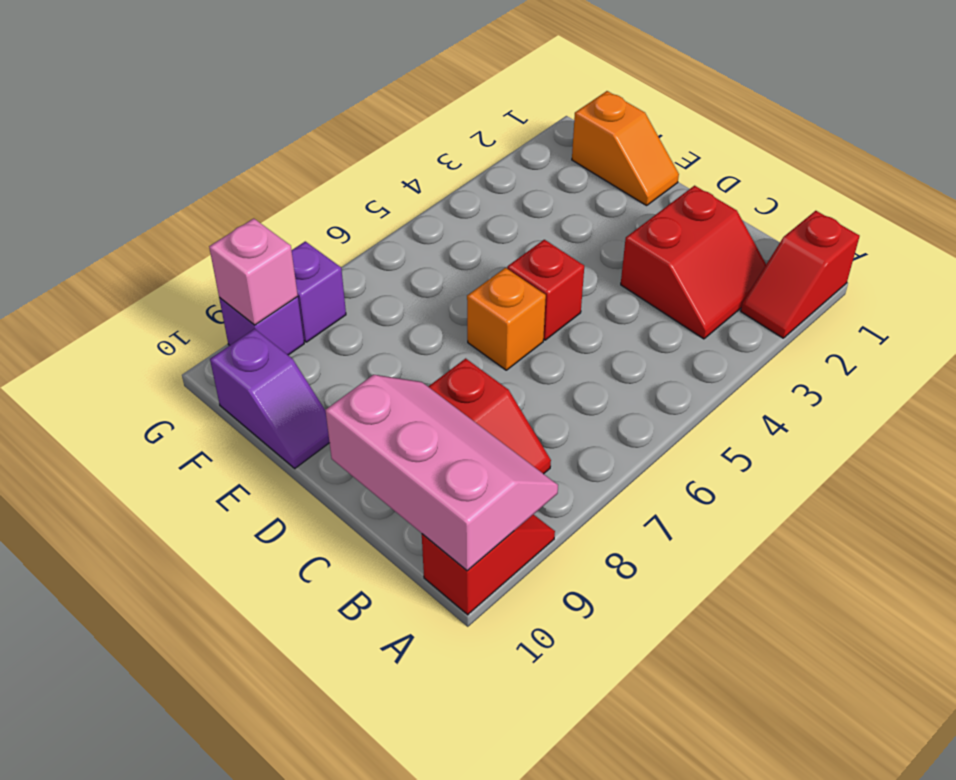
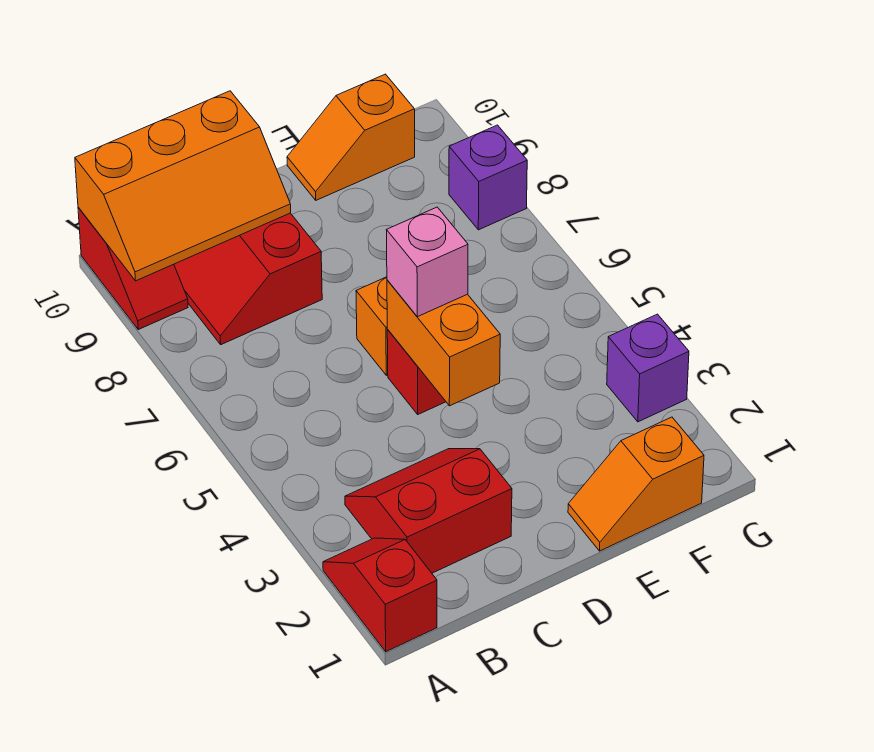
pink slope A9:C10 level 2 top 10 -> orange slope A9:C10 level 2 top 10
red slope B2:C3 level 1 top C -> red slope B2:C3 level 1 top 2
none -> orange brick D4:D5 level 2
purple slope E10:F10 level 1 top F -> orange slope E10:F10 level 1 top F
purple brick G9 level 1 -> purple brick G3 level 1
pink brick G9 level 2 -> pink brick D5 level 3

